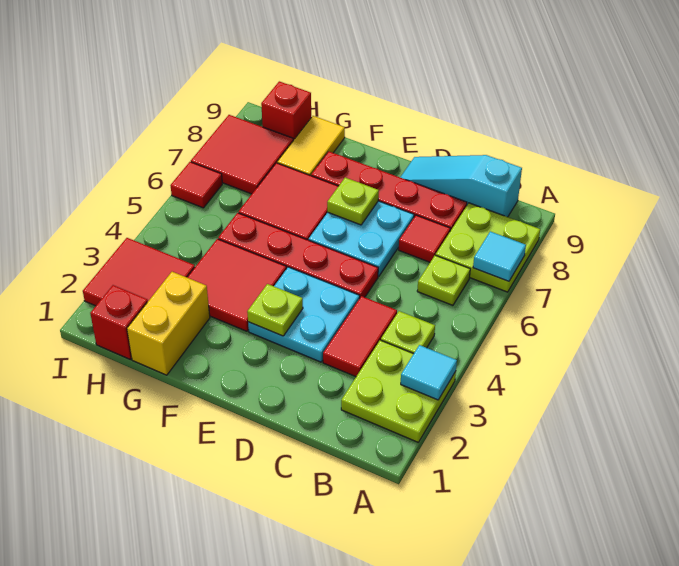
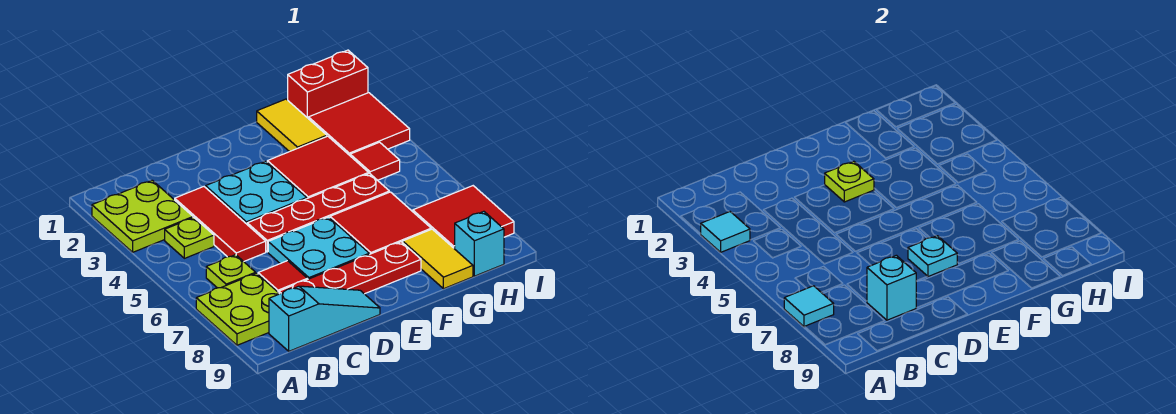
red tile C3:C4 level 1 -> red tile C3:C5 level 1
none -> cyan brick C8 level 2
lime plate E7 level 2 -> cyan plate E7 level 2
yellow brick G1:G2 level 1 -> yellow tile G1:G2 level 1
red brick H1 level 1 -> red brick H1:I1 level 1
red brick H9 level 1 -> cyan brick H9 level 1
red tile I6 level 1 -> red tile H4 level 1

